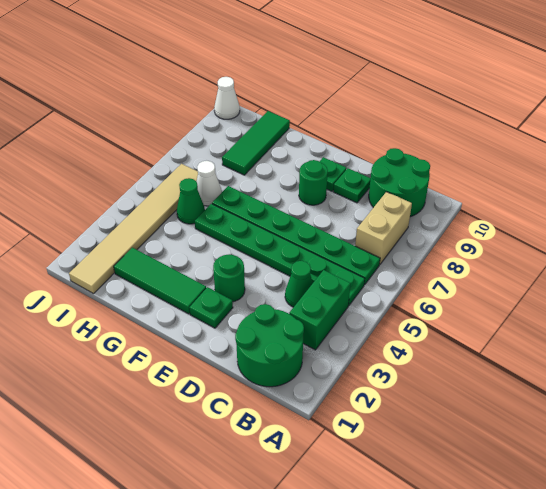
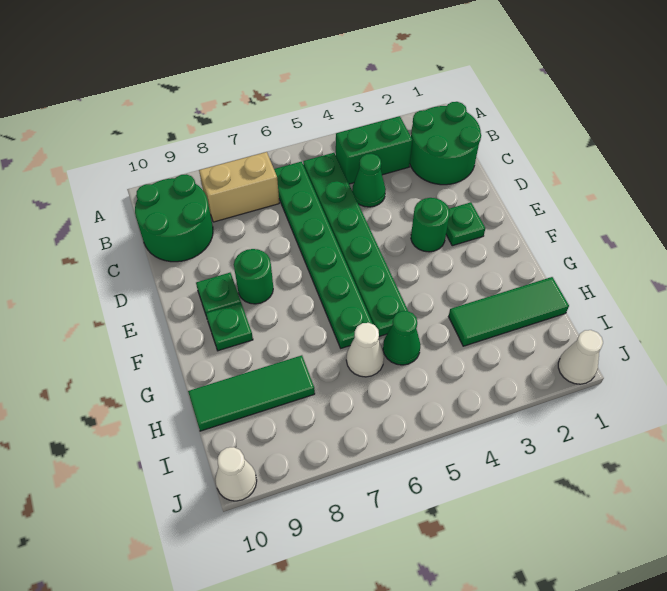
green plate D9 level 1 -> green plate F9 level 1
green tile F2:H2 level 1 -> green tile H1:H3 level 1
tan tile I1:I6 level 1 -> none
none -> white cone J1 level 1

